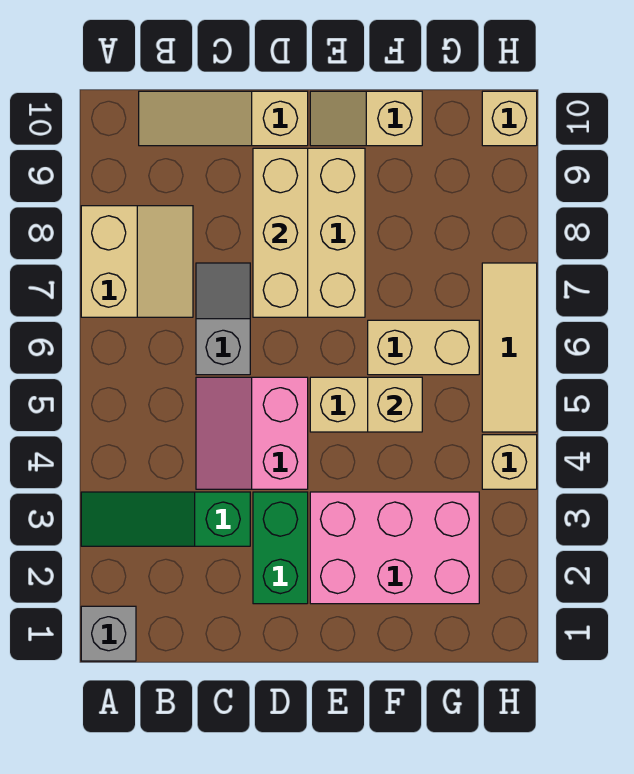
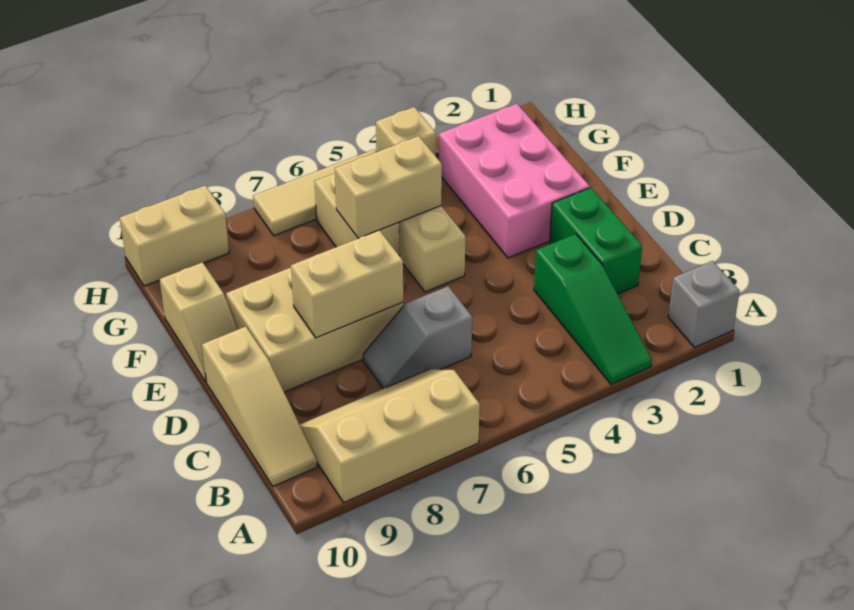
tan slope A7:B8 level 1 top A -> tan slope A7:B9 level 1 top A
pink slope C4:D5 level 1 top D -> none
green brick D2:D3 level 1 -> green brick C2:D2 level 1
tan brick D7:D9 level 2 -> tan brick D7:D8 level 2
tan brick F5 level 2 -> tan brick F5:F6 level 2
tan brick H10 level 1 -> tan brick H9:H10 level 1

